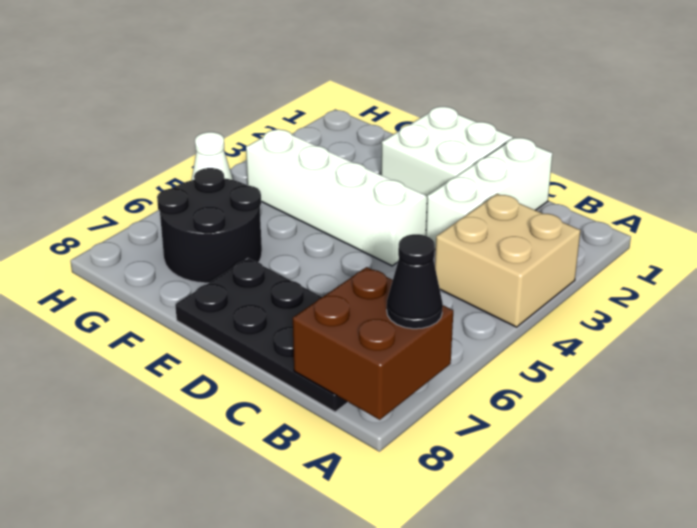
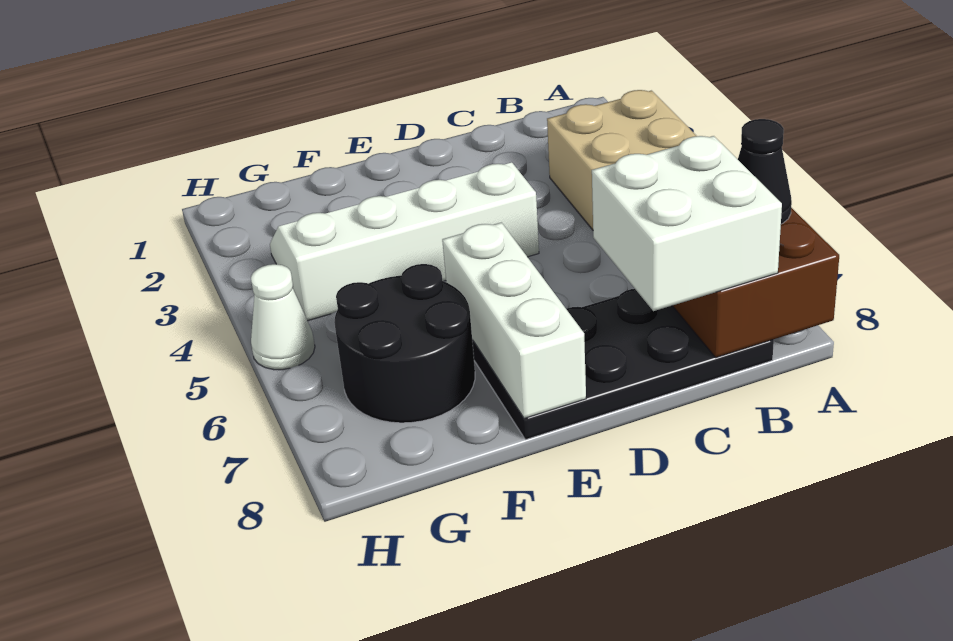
white brick C1:C3 level 1 -> white brick E6:E8 level 2
white brick D1:E2 level 1 -> white brick B7:C8 level 3

